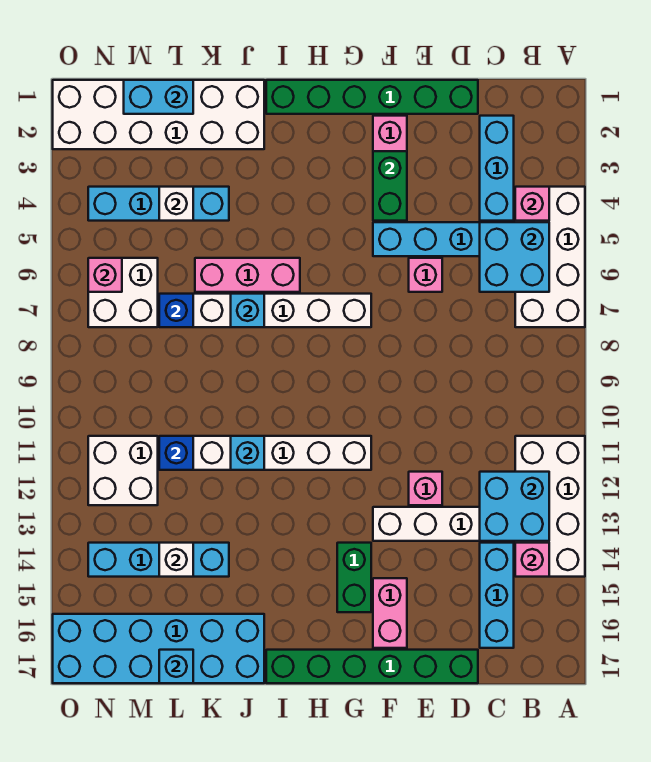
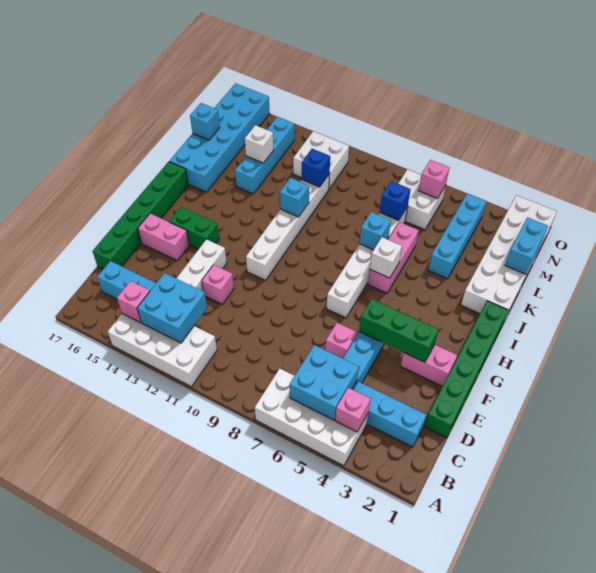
green brick F3:F4 level 2 -> green brick F3:F5 level 2
white brick L4 level 2 -> white brick I6 level 2

